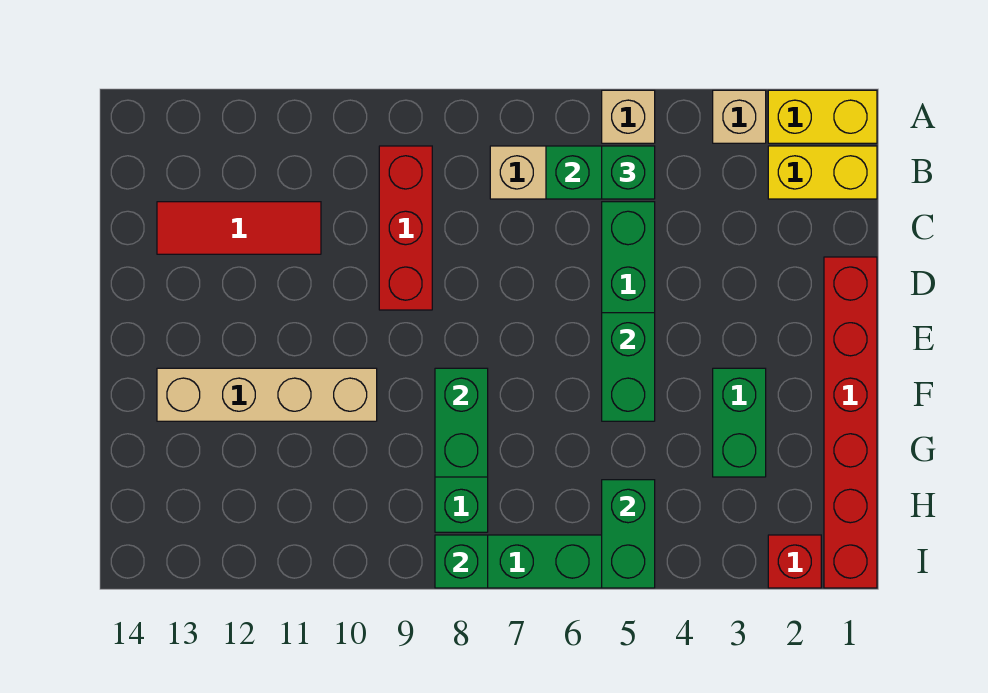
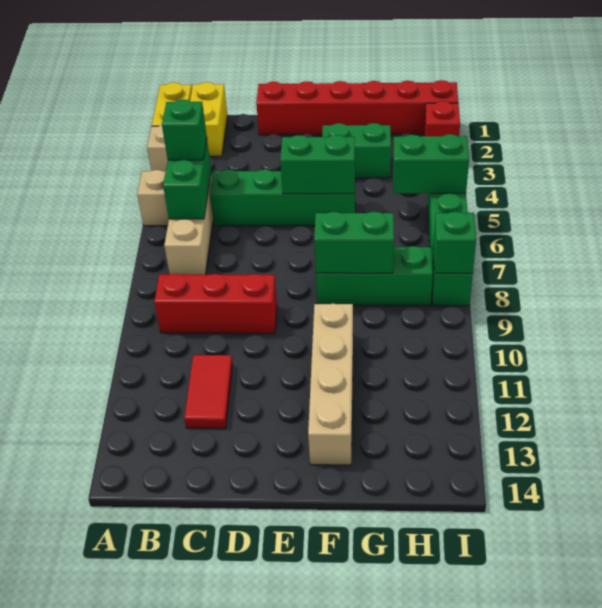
red tile C11:C13 level 1 -> red tile C11:C12 level 1

